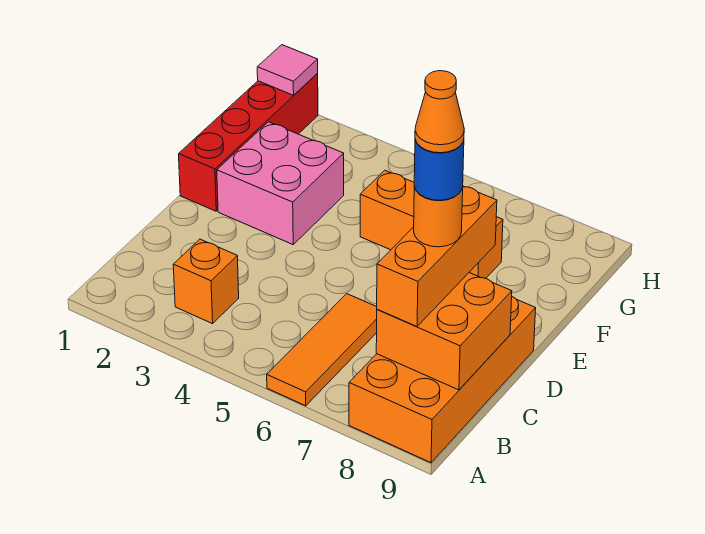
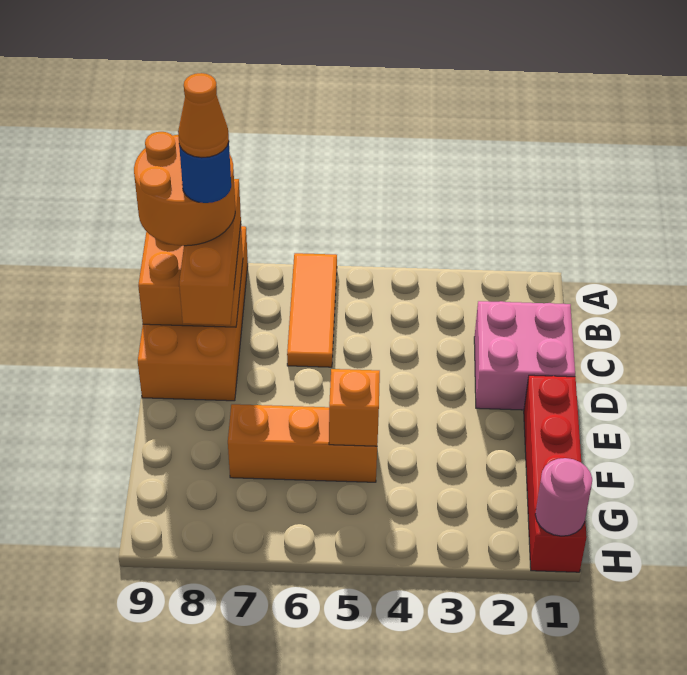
orange brick B3 level 1 -> orange brick F5 level 2
orange round brick C8 level 4 -> orange round brick B8:C9 level 4
pink brick E2:F3 level 1 -> pink brick C1:D2 level 1
pink tile H1 level 2 -> pink round brick H1 level 2

